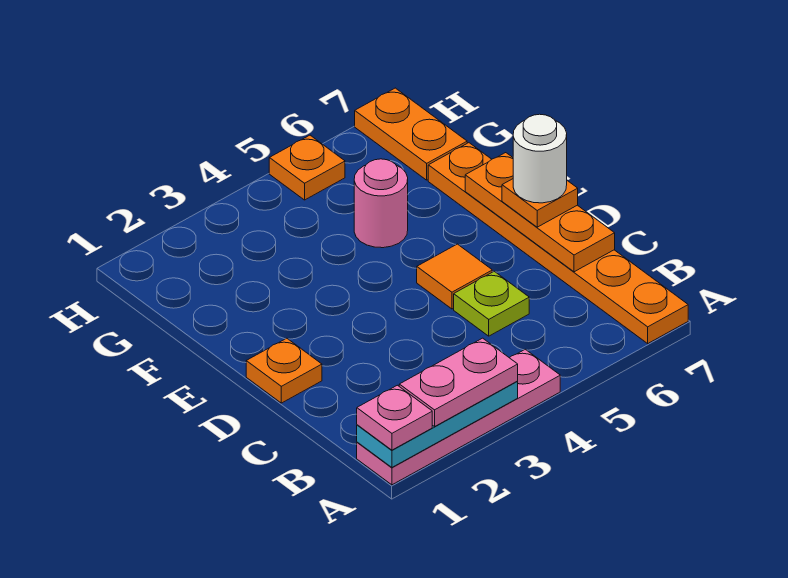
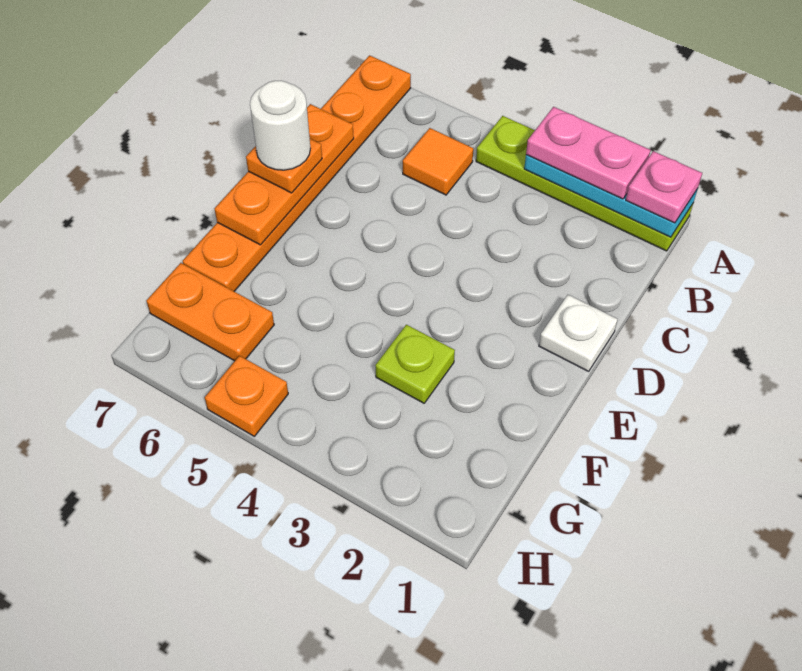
pink plate A1:A4 level 1 -> lime plate A1:A4 level 1
lime plate C5 level 1 -> lime plate F3 level 1
orange plate D1 level 1 -> white plate D1 level 1
orange tile D5 level 1 -> orange tile B5 level 1
pink round brick F5 level 1 -> none
orange plate G7:H7 level 1 -> orange plate G6:G7 level 1

